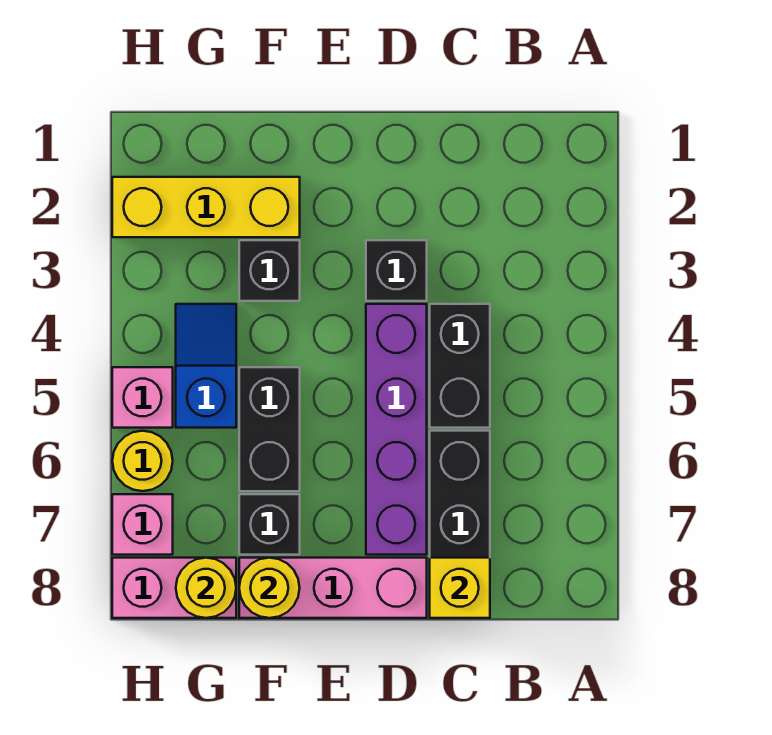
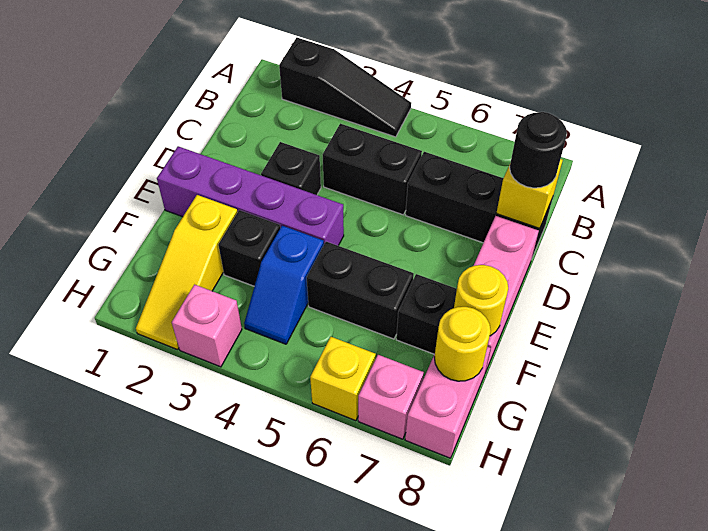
none -> black slope A2:A4 level 1 top 2
none -> black round brick C8 level 3
purple brick D4:D7 level 1 -> purple brick E1:E4 level 1
yellow brick F2:H2 level 1 -> yellow slope F2:H2 level 1 top F
blue slope G4:G5 level 1 top 5 -> blue slope F4:G4 level 1 top F
pink brick H5 level 1 -> pink brick H3 level 1
yellow round brick H6 level 1 -> yellow brick H6 level 1

